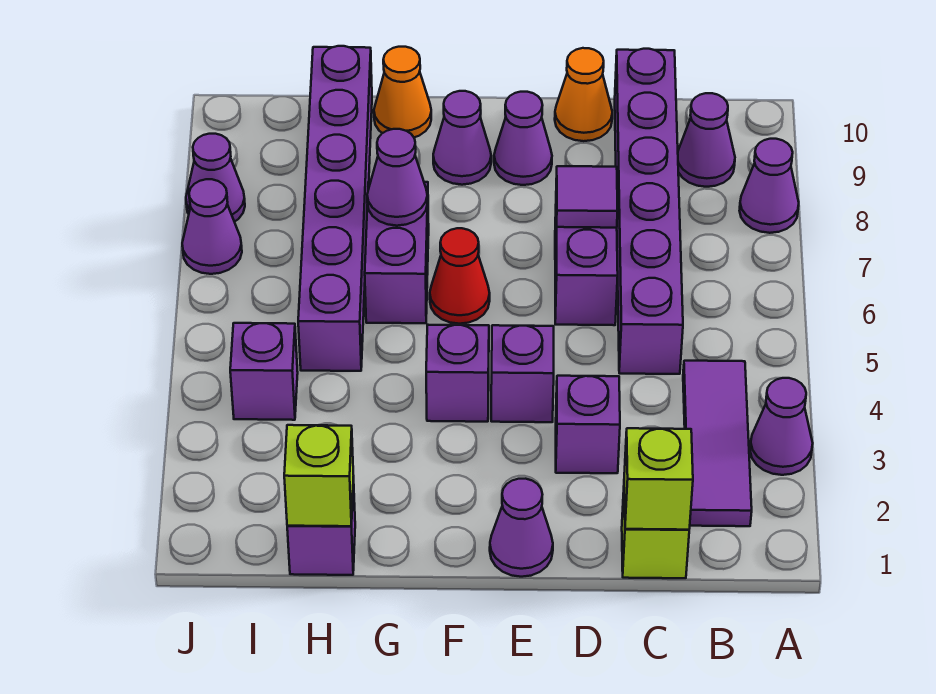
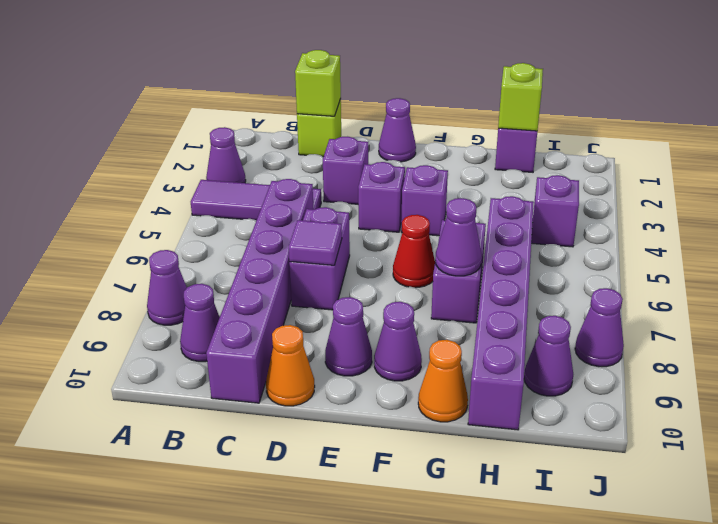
purple tile B2:B4 level 1 -> purple tile A4:C4 level 1
purple cone J7 level 1 -> purple cone I9 level 1

